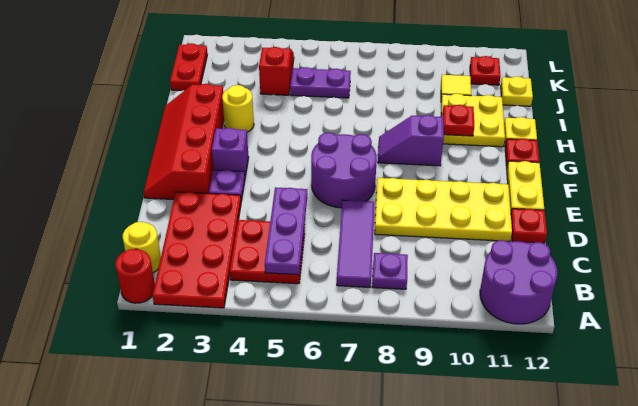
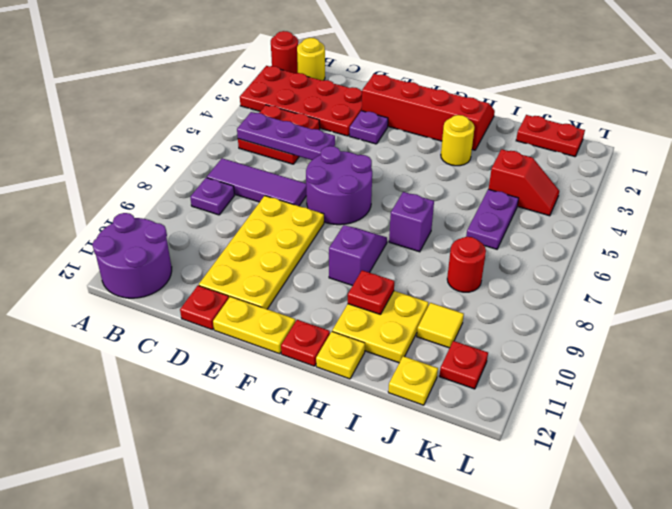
purple brick F3 level 1 -> purple brick H7 level 1
none -> red round brick J8 level 1

